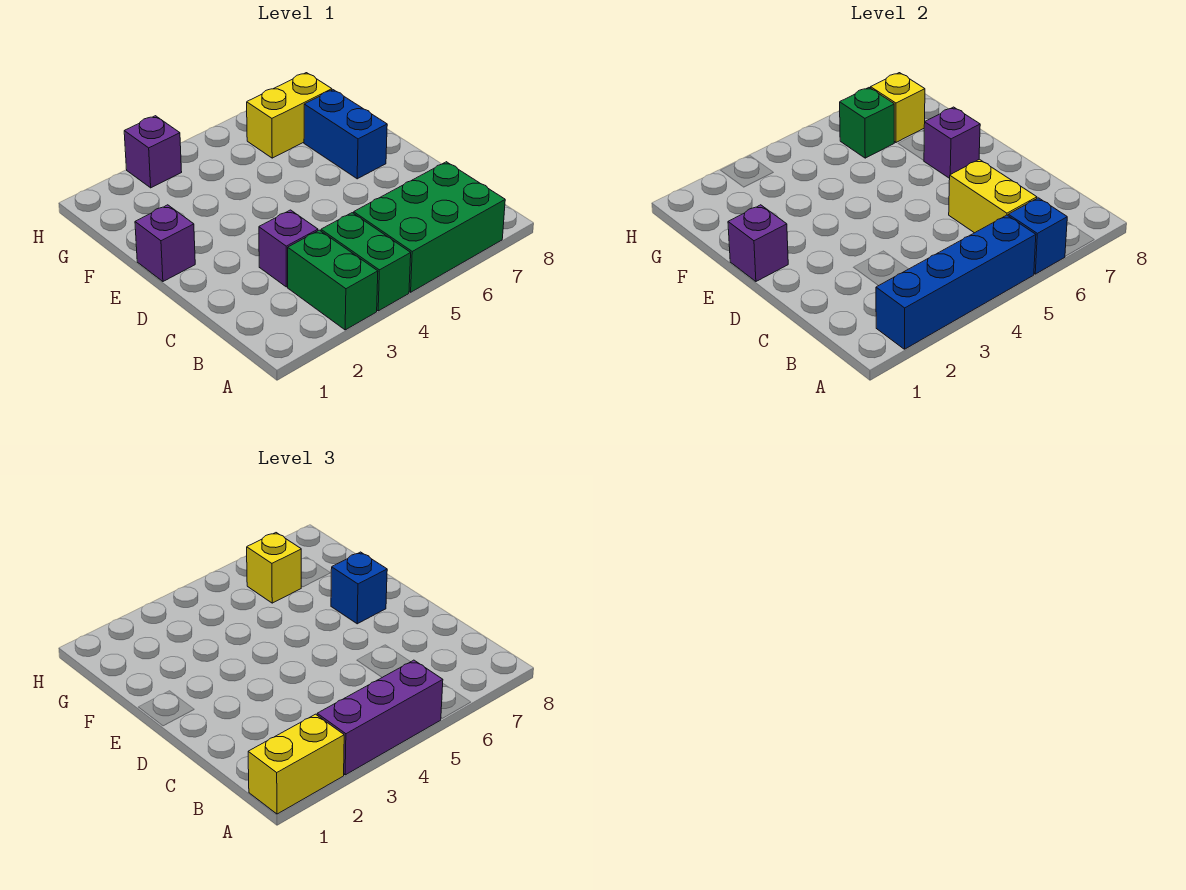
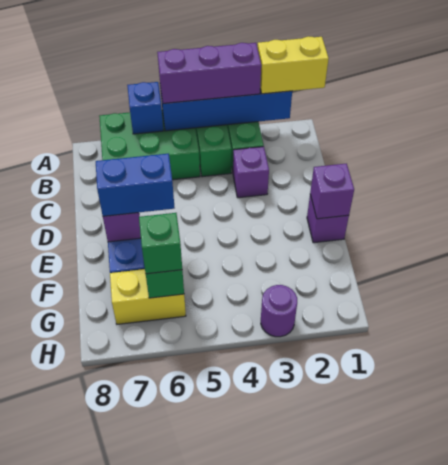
yellow brick B6:C6 level 2 -> none
blue brick E7 level 3 -> blue brick E6:E7 level 3
yellow brick G6 level 3 -> green brick G6 level 3
yellow brick G7 level 2 -> none
purple brick H3 level 1 -> purple round brick H3 level 1

